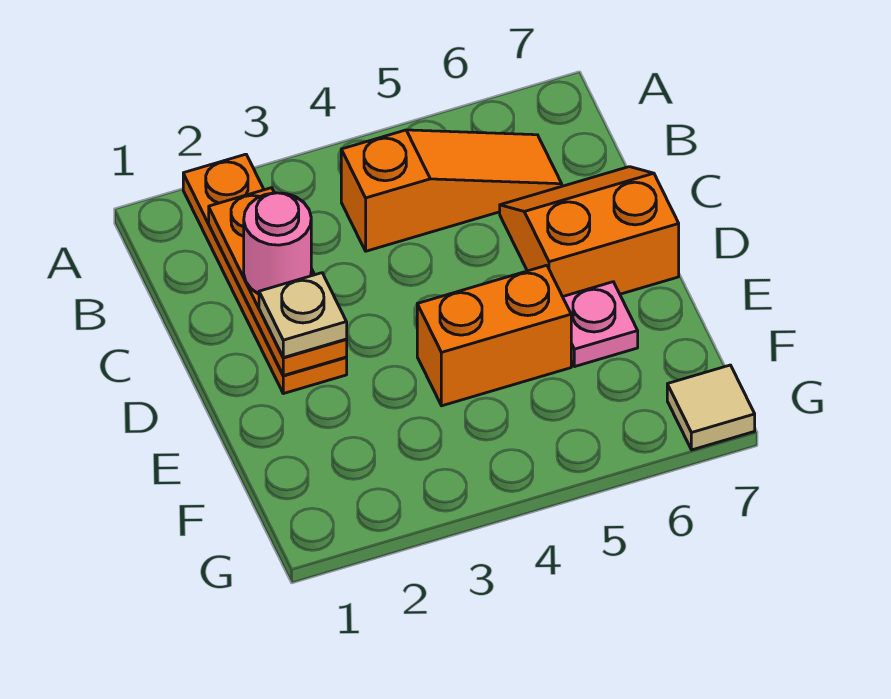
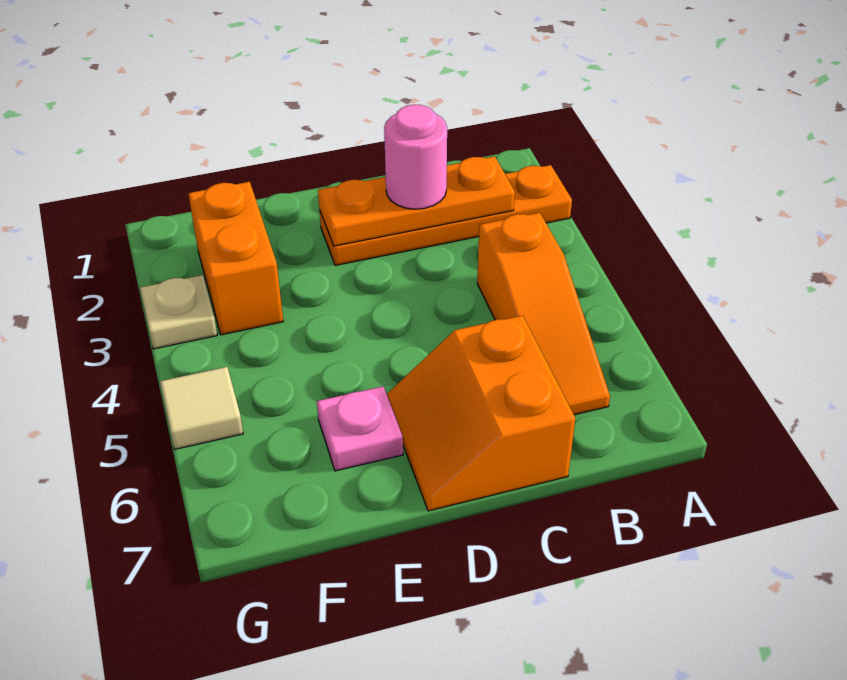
orange slope C6:D7 level 1 top D -> orange slope C6:D7 level 1 top C
tan plate D2 level 3 -> tan plate G3 level 1
orange brick E4:E5 level 1 -> orange brick F2:F3 level 1
tan tile G7 level 1 -> tan tile G5 level 1

